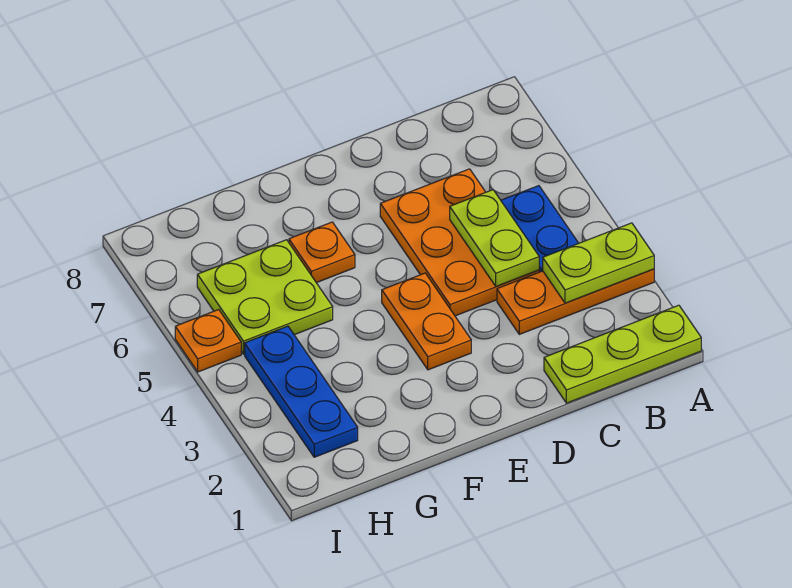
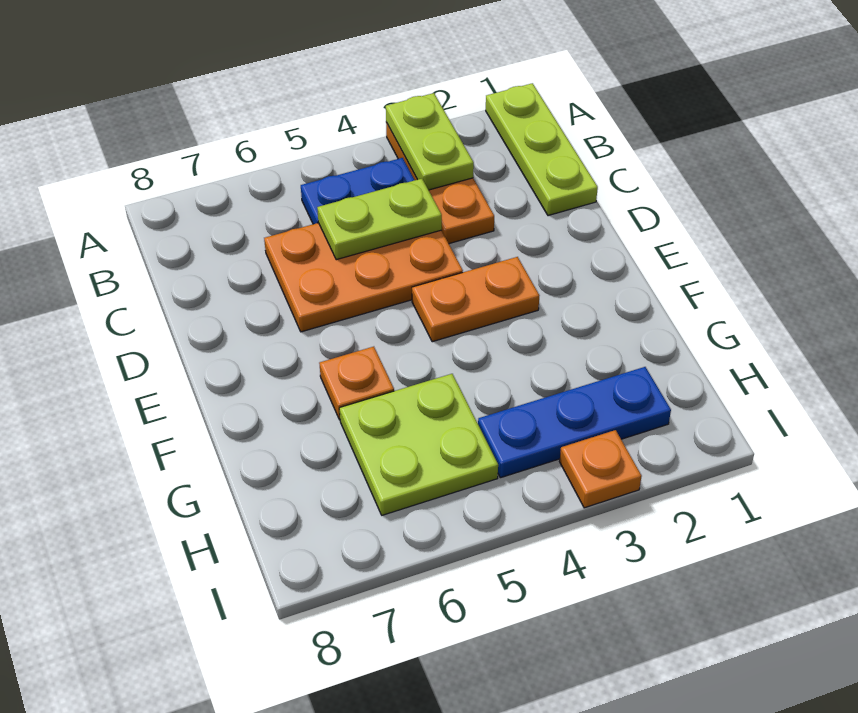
orange plate I5 level 1 -> orange plate I3 level 1

